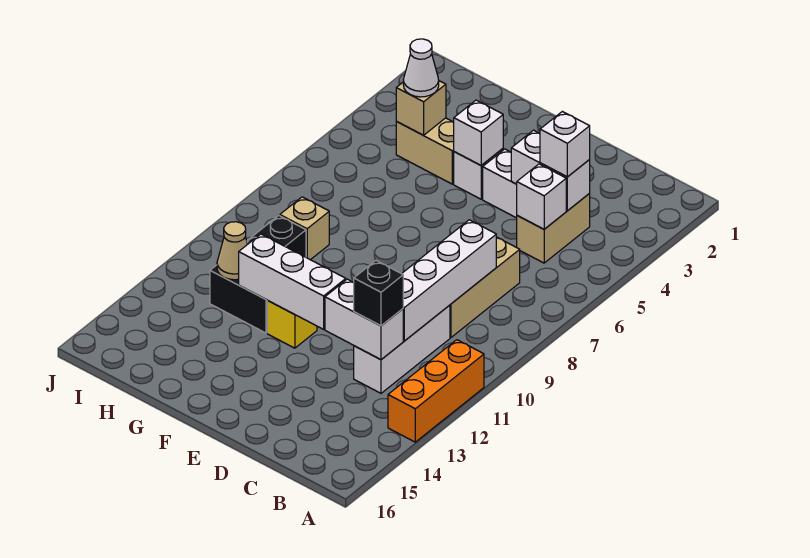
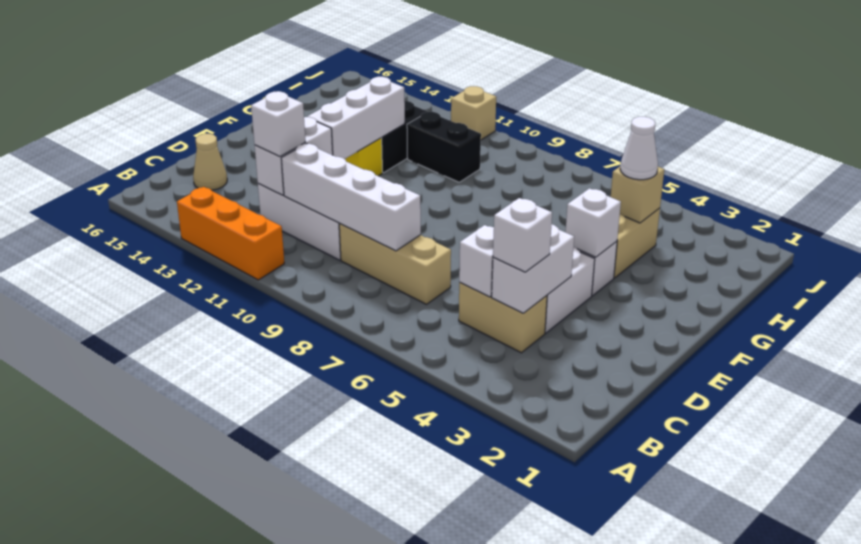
black brick C12 level 3 -> white brick C12 level 3
tan brick H9 level 1 -> tan brick J11 level 1
tan cone H12 level 2 -> tan cone C15 level 1

